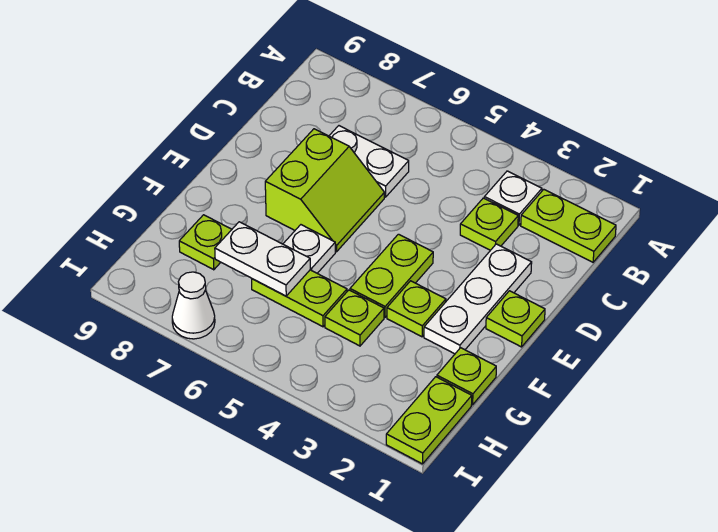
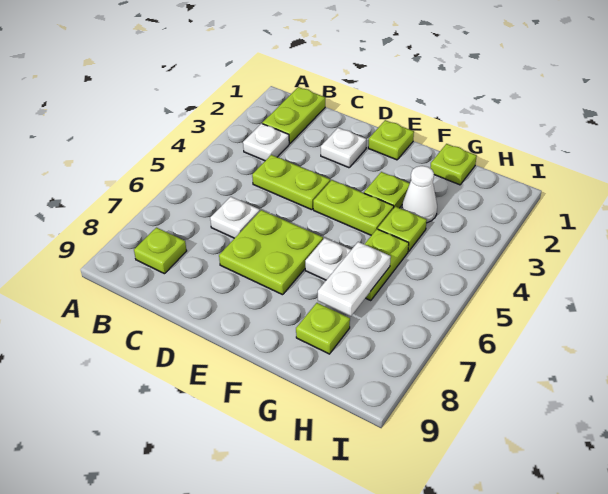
lime plate C3 level 1 -> lime plate B8 level 1
white plate C6:C7 level 1 -> white plate C6 level 1
white plate D2:F2 level 1 -> white plate D2 level 1
lime slope D6:E7 level 1 top 7 -> lime plate D6:E7 level 1
lime plate H1:I1 level 1 -> lime plate C4:D4 level 1
white cone I7 level 1 -> white cone G3 level 1

